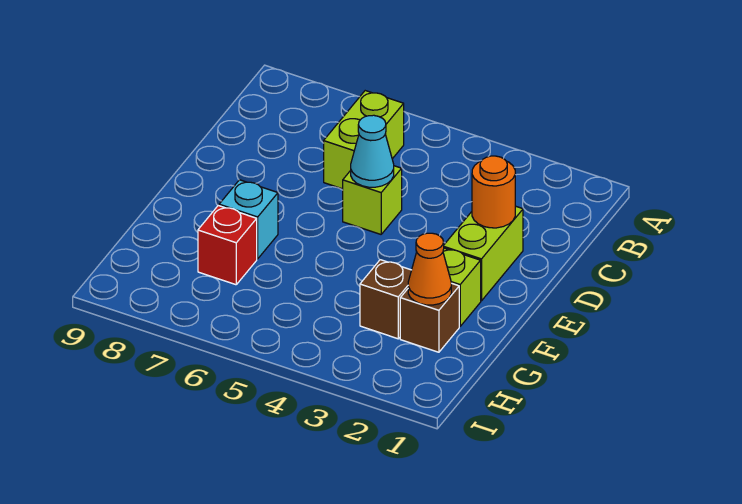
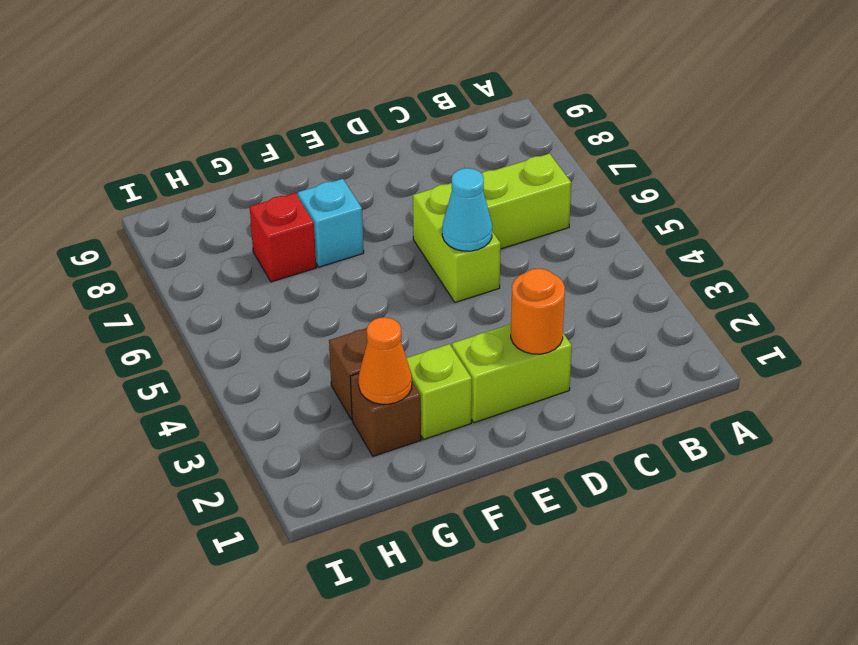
lime brick D5 level 1 -> lime brick D5:D6 level 1

